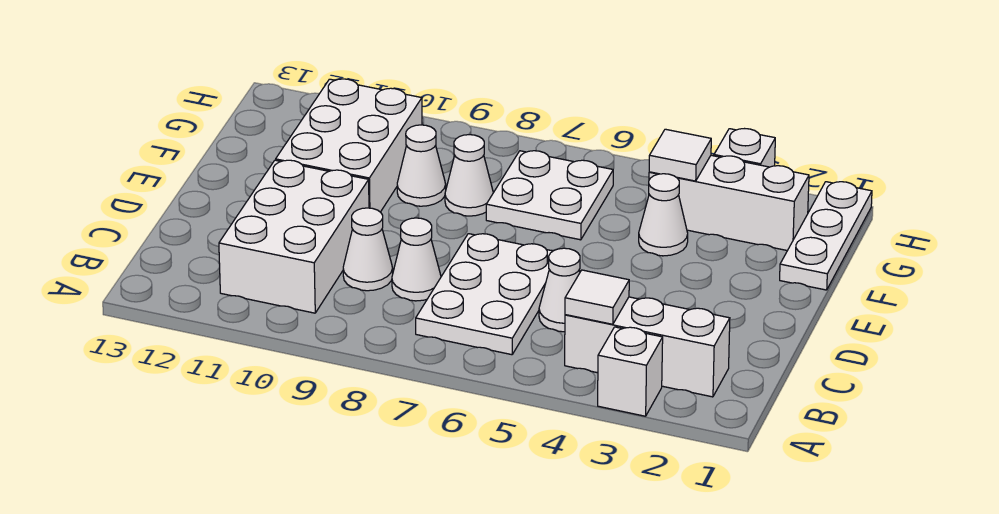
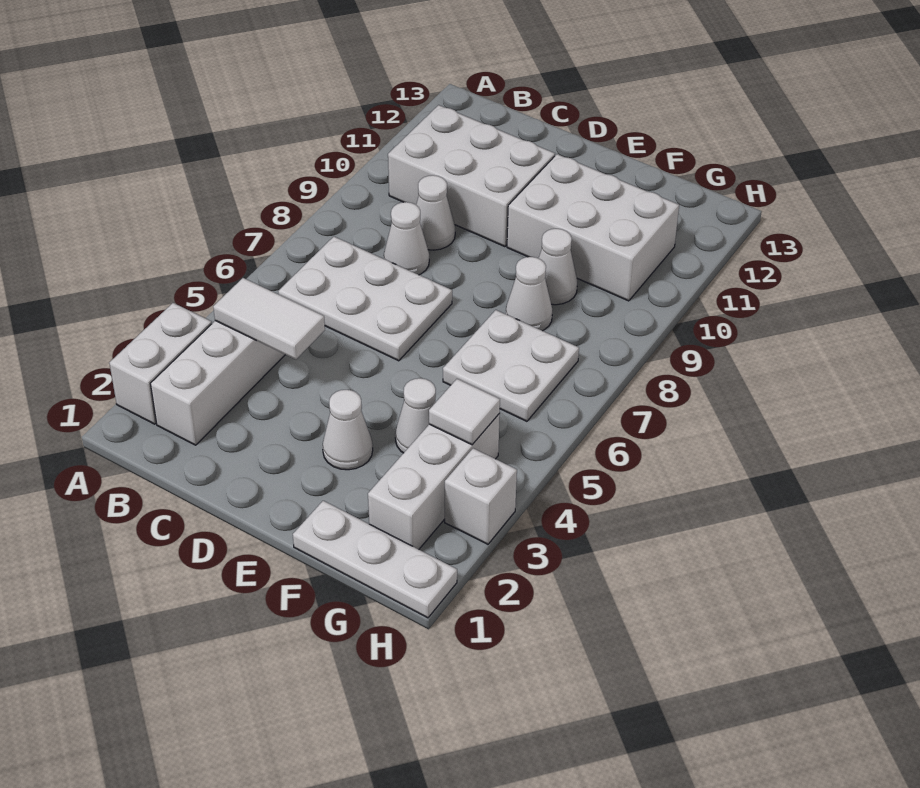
white brick A3 level 1 -> white brick A2:A3 level 1
white tile B4 level 2 -> white tile B4:C4 level 2
white cone C5 level 1 -> white cone E3 level 1

